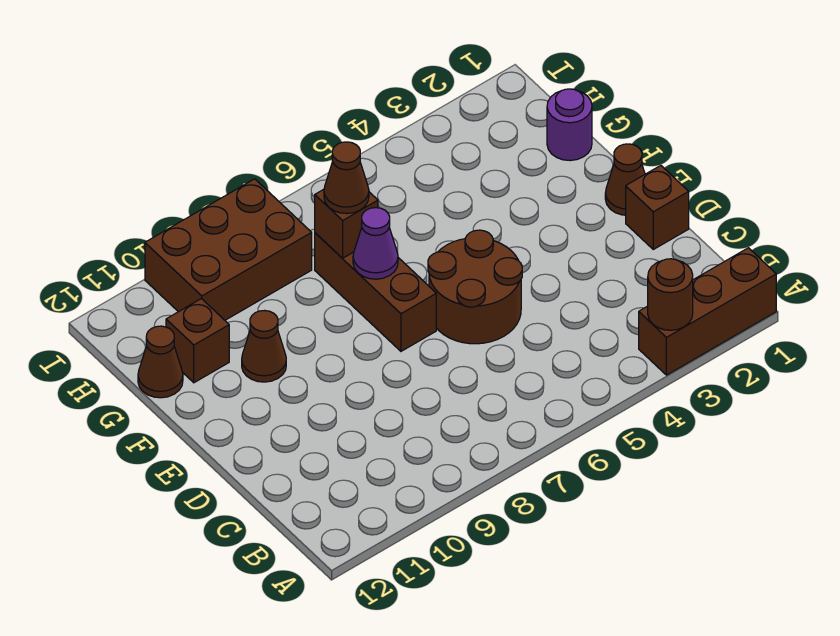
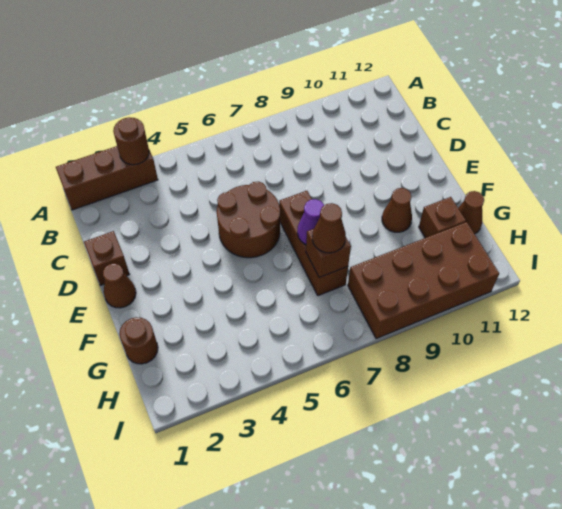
purple round brick G1 level 1 -> brown round brick G1 level 1
brown brick H8:I10 level 1 -> brown brick H8:I11 level 1

